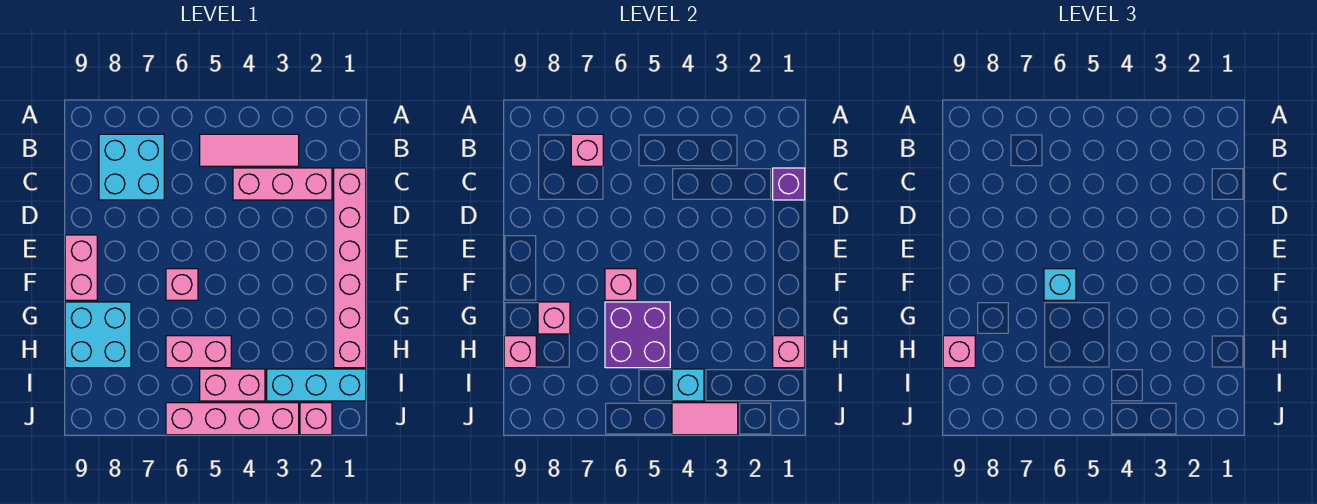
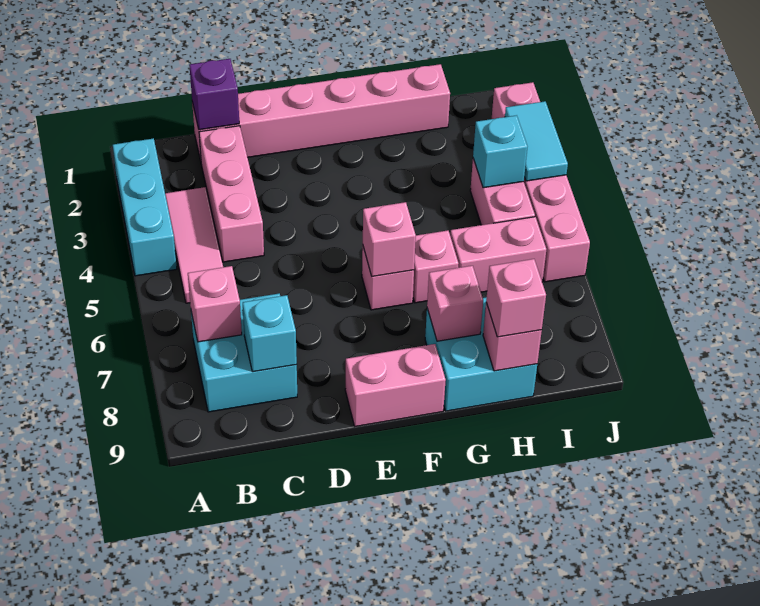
cyan brick F6 level 3 -> cyan brick C8 level 2
purple brick G5:H6 level 2 -> none
pink brick H1 level 2 -> pink brick G6 level 1
pink brick H5:H6 level 1 -> pink brick H6:I6 level 1
cyan brick I1:I3 level 1 -> cyan brick A2:A4 level 1
pink tile J3:J4 level 2 -> cyan tile J3:J4 level 2

